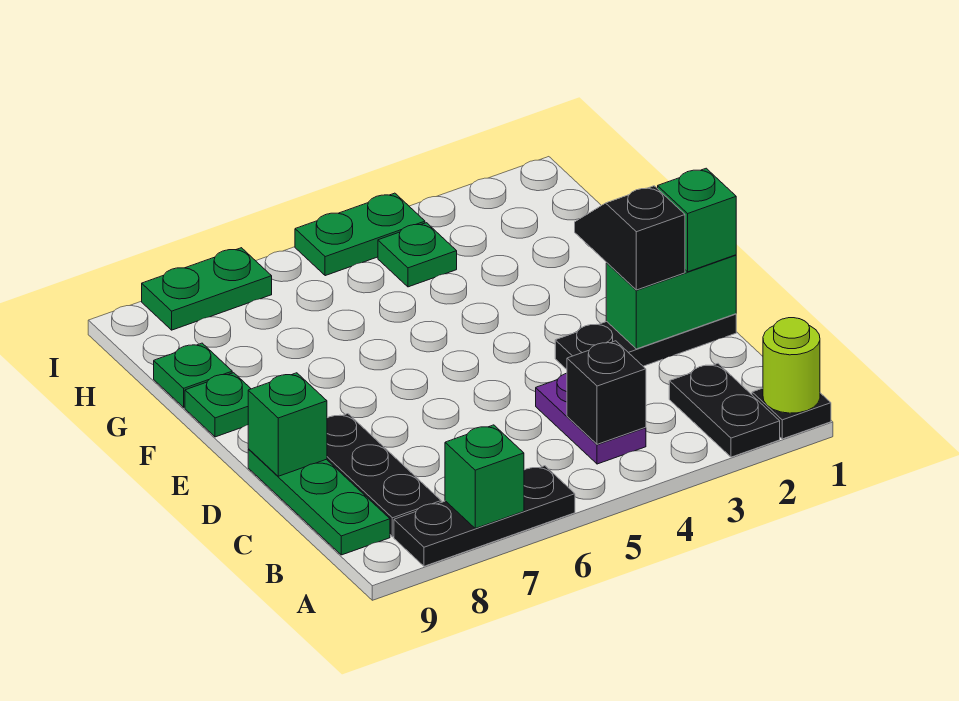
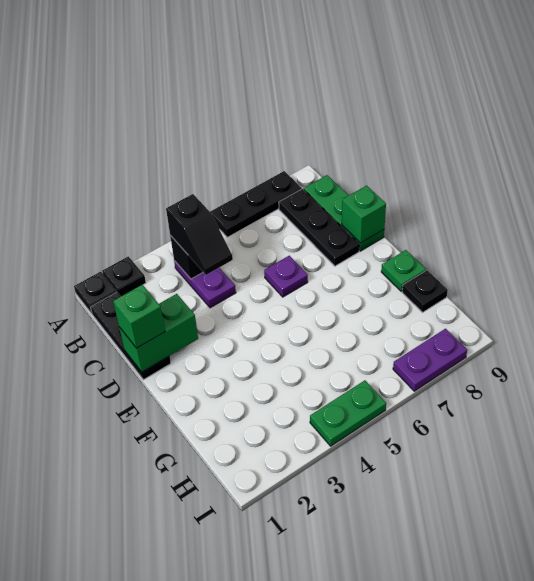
lime round brick A1 level 2 -> none
black plate A2:B2 level 1 -> black plate A2 level 1
green brick A7 level 2 -> none
black plate D1:D3 level 1 -> black plate B1:D1 level 1
black slope D2:E2 level 3 top D -> black slope B4:C4 level 3 top B
none -> purple plate D6 level 1
green plate G9 level 1 -> black plate G9 level 1
green plate H4 level 1 -> none
green plate I7:I8 level 1 -> purple plate I7:I8 level 1

